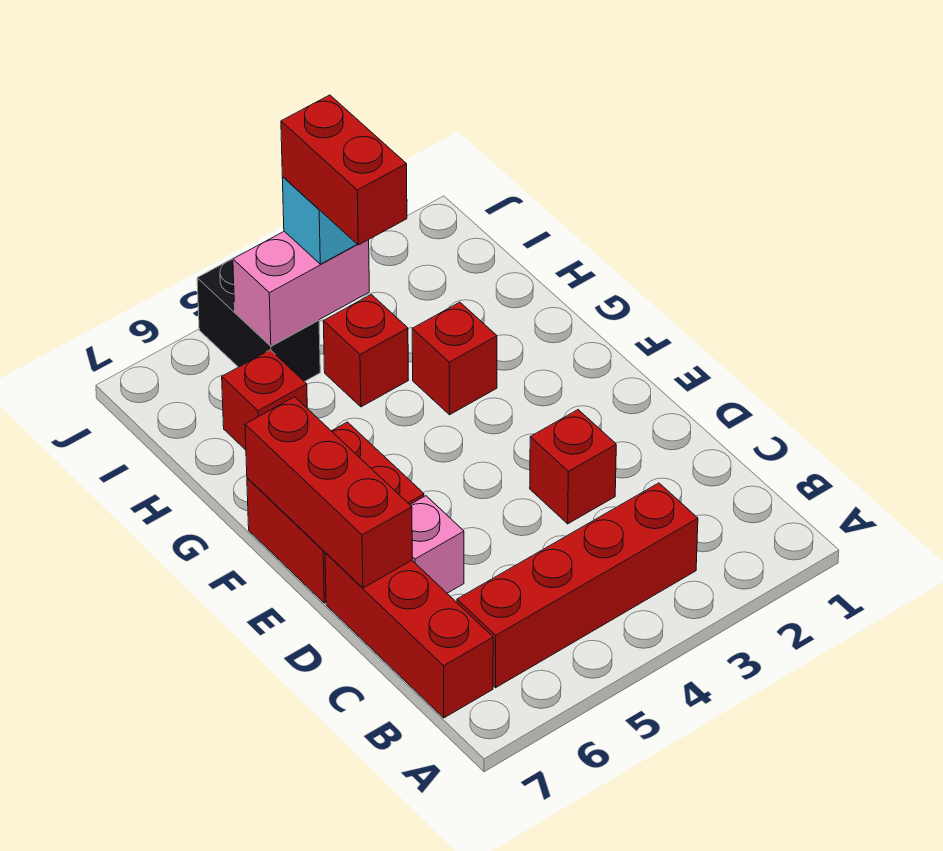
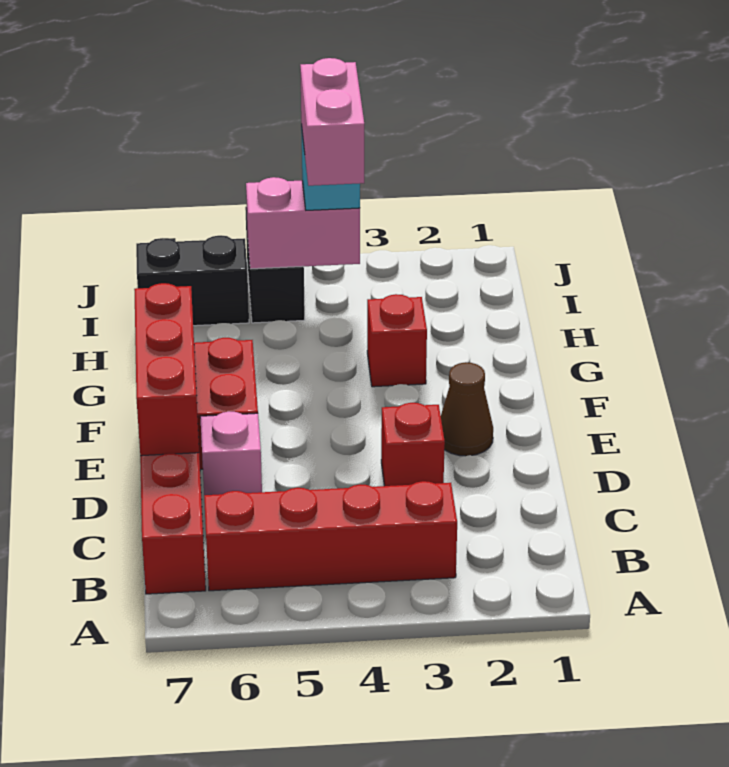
none -> brown cone E2 level 1
red brick H4 level 1 -> none
red brick H4:I4 level 4 -> pink brick H4:I4 level 4
red brick H6 level 1 -> none
none -> black brick I6:I7 level 1

